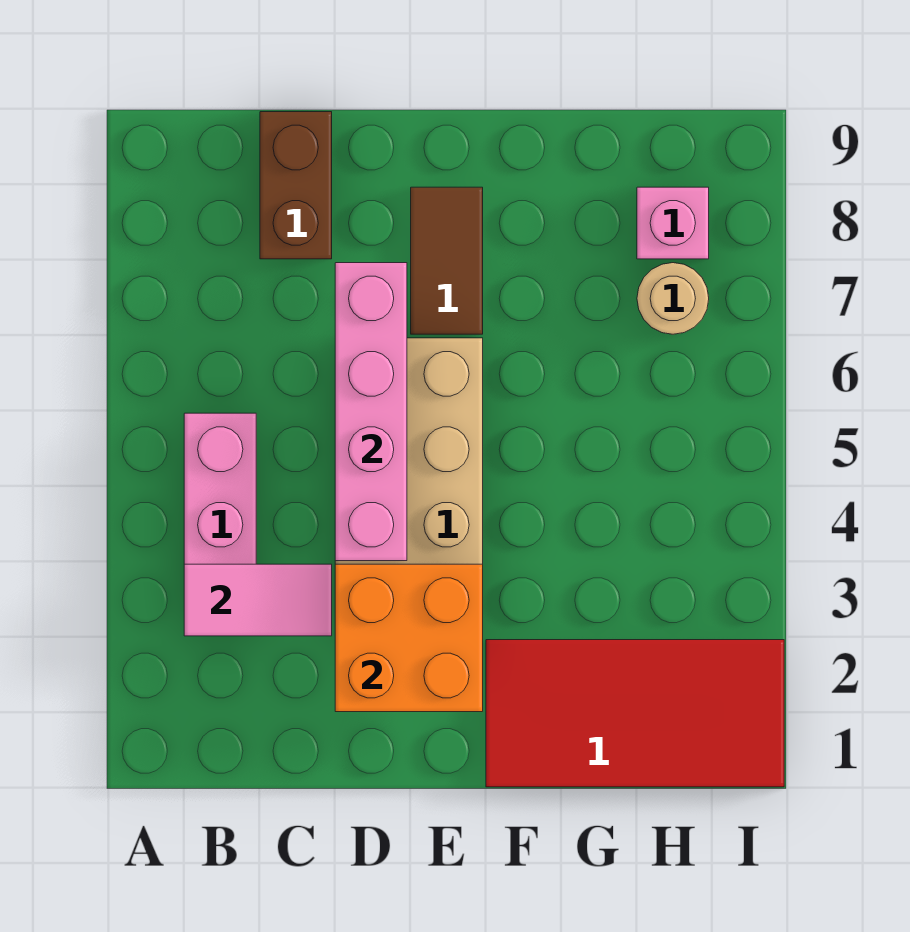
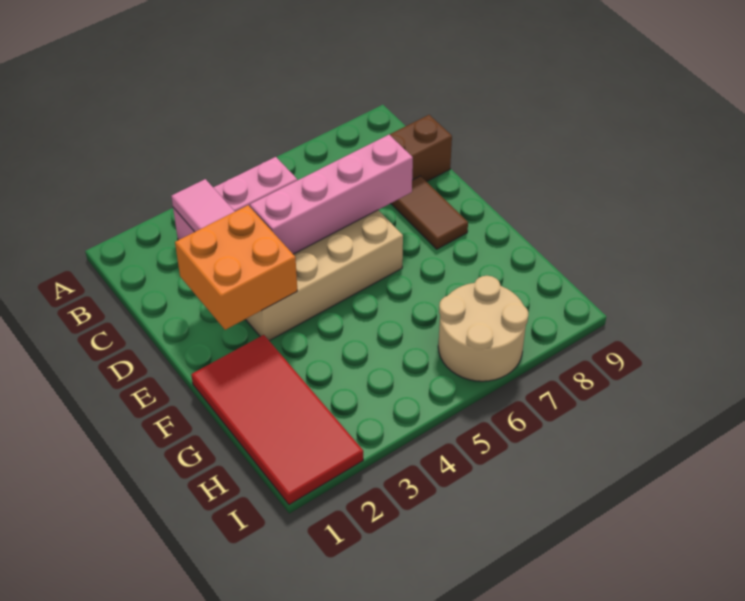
brown tile E7:E8 level 1 -> brown tile D8:E8 level 1
tan round brick H7 level 1 -> tan round brick H6:I7 level 1
pink brick H8 level 1 -> none

